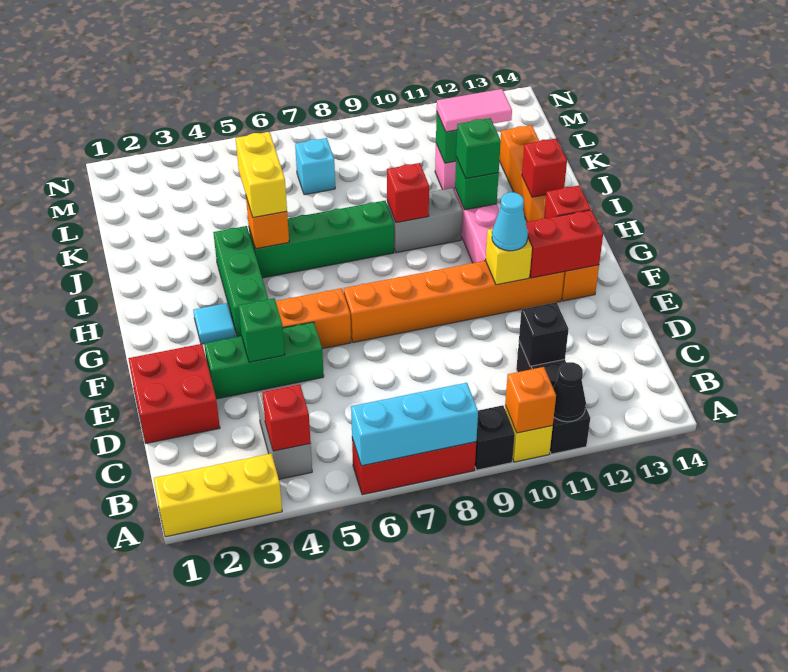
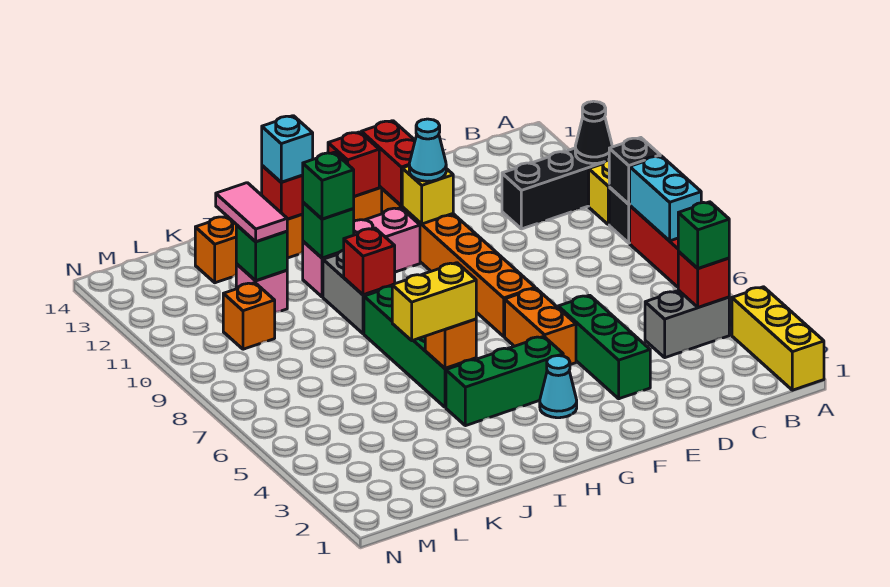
cyan brick A6:A8 level 2 -> cyan brick A7:A8 level 2
orange brick A10 level 2 -> orange brick L10 level 1
black brick C11 level 2 -> black brick A9 level 2
red brick D1:E2 level 1 -> none
green brick E4 level 2 -> green brick B4 level 3
cyan tile G3 level 1 -> cyan cone G3 level 1
cyan brick L7 level 1 -> cyan brick I13 level 3

